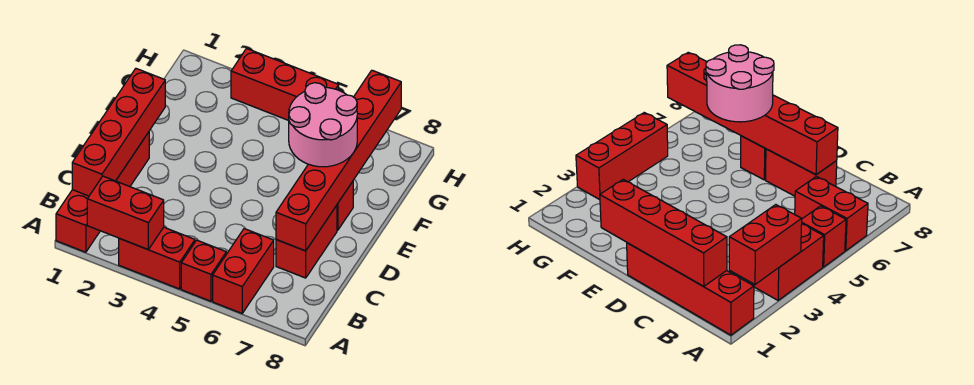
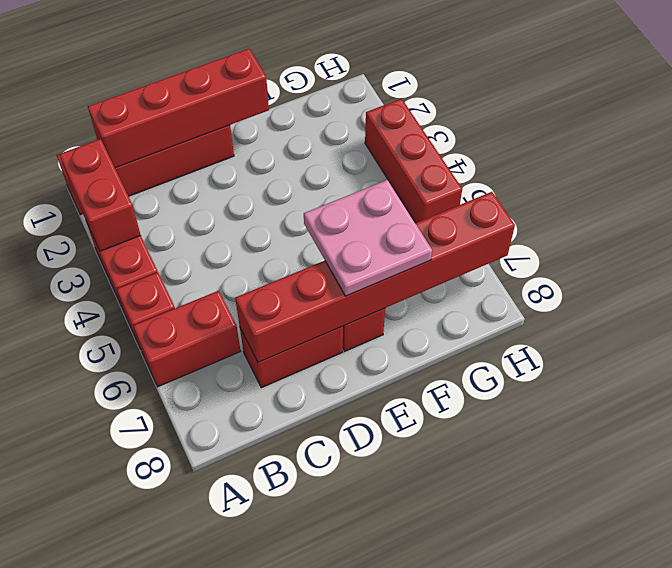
pink round brick E6:F7 level 3 -> pink plate E6:F7 level 3

